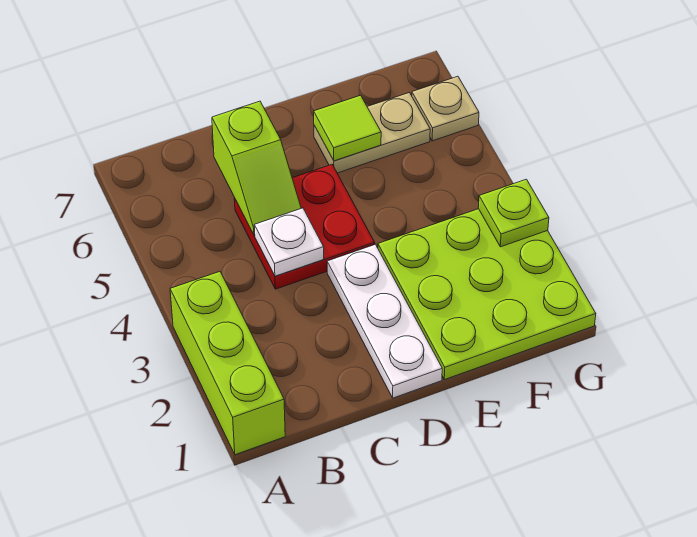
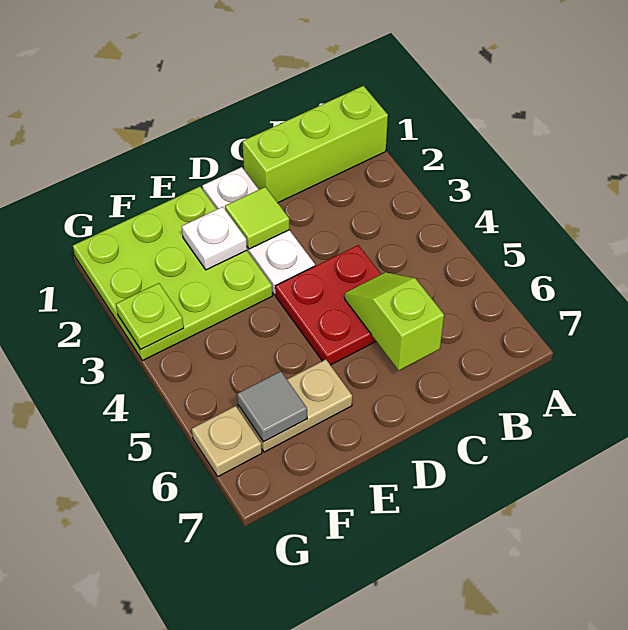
lime brick A1:A3 level 1 -> lime brick A1:C1 level 1
white plate C4 level 2 -> white plate E2 level 2
lime tile E6 level 2 -> lime tile D2 level 2
none -> grey tile F6 level 2

